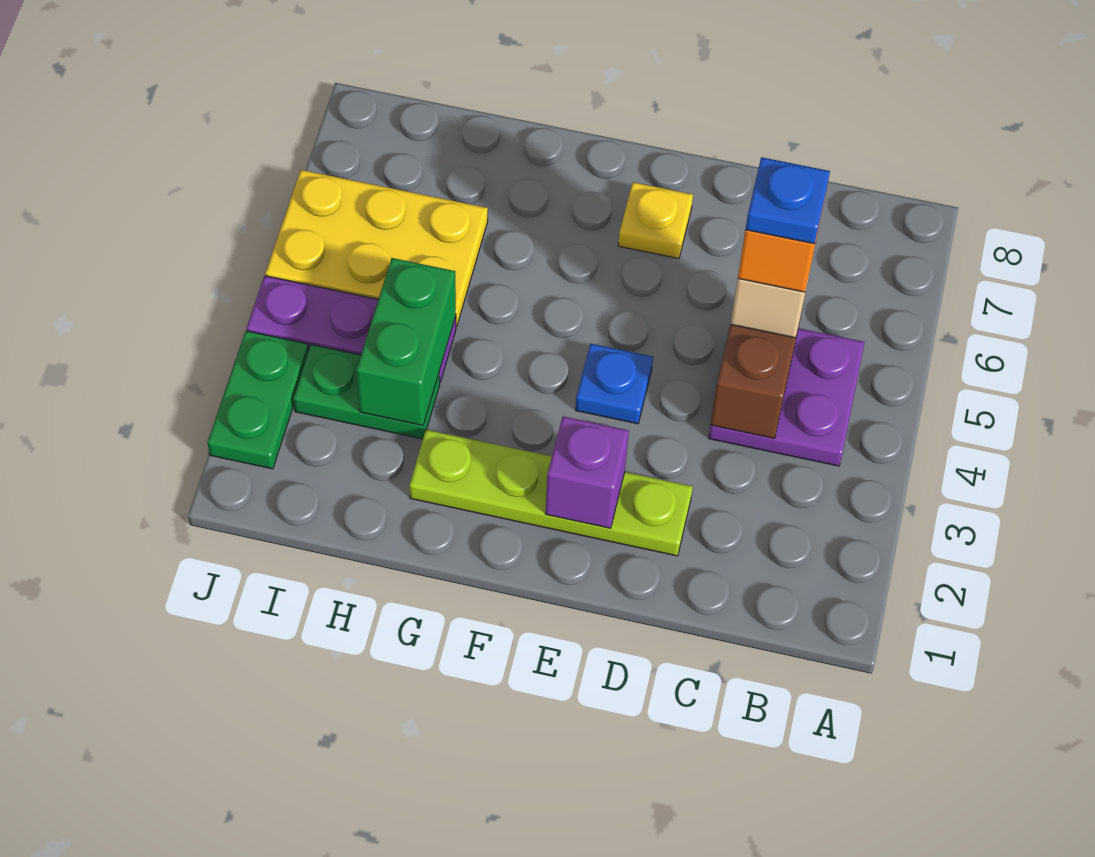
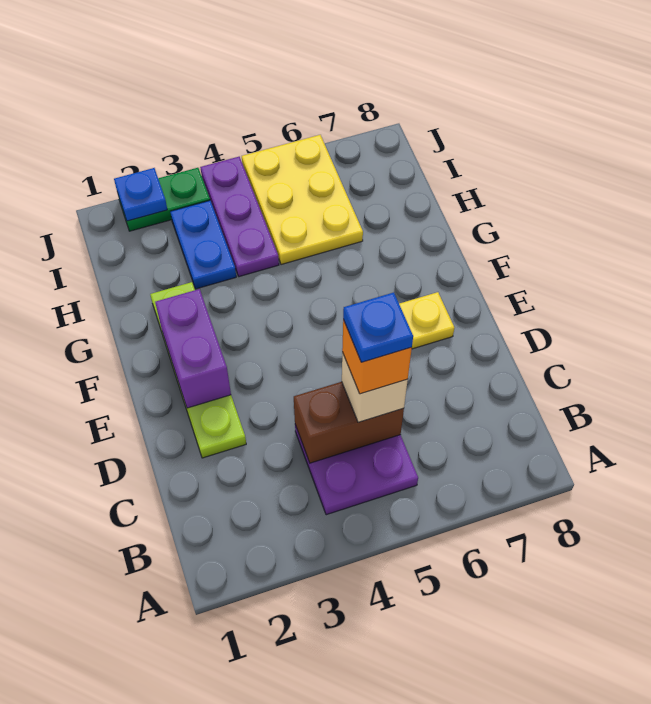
purple brick E2 level 2 -> purple brick E2:F2 level 2
blue plate E4 level 1 -> blue plate J2 level 2
green plate H3:I3 level 1 -> blue plate H3:I3 level 1
green brick H3:H4 level 2 -> none

